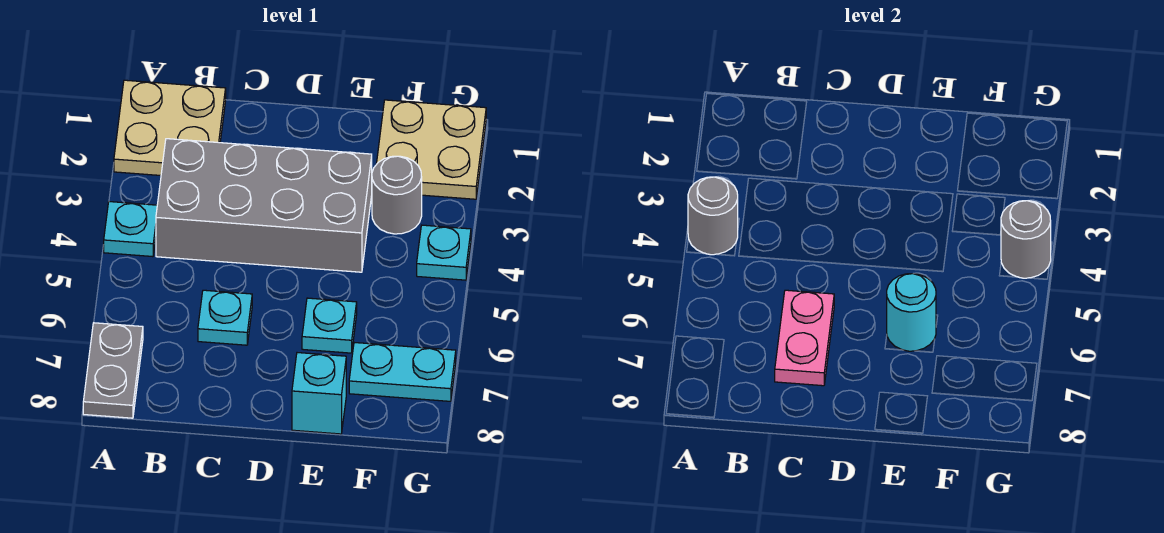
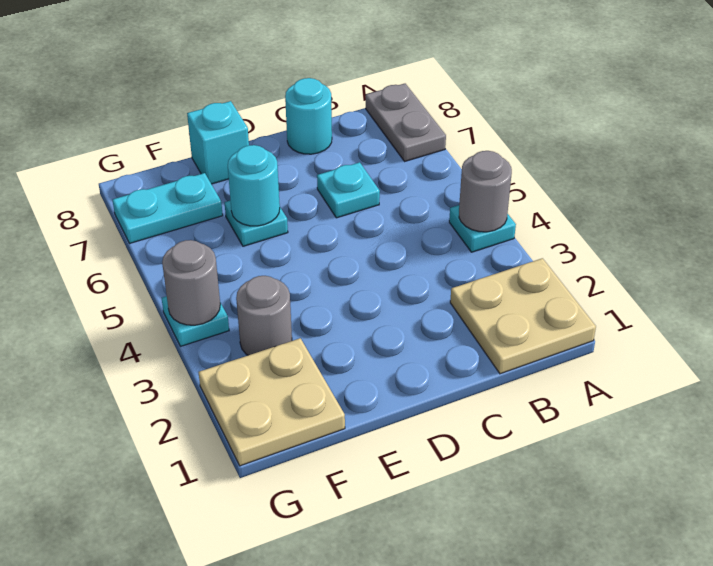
grey brick B3:E4 level 1 -> none
pink plate C6:C7 level 2 -> none
none -> cyan round brick C8 level 1

